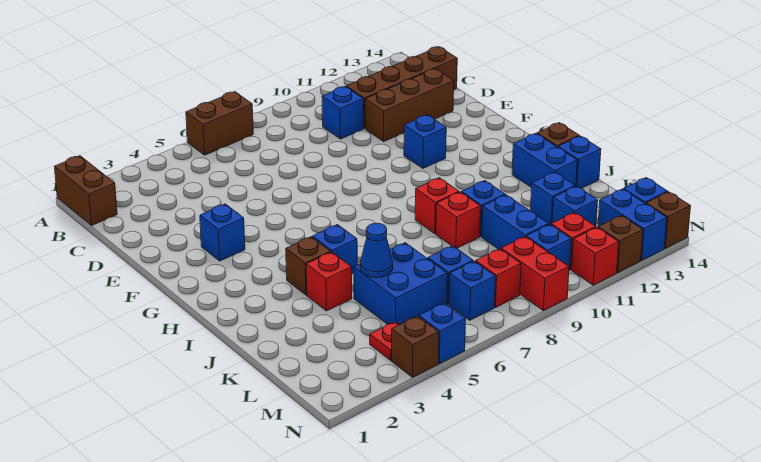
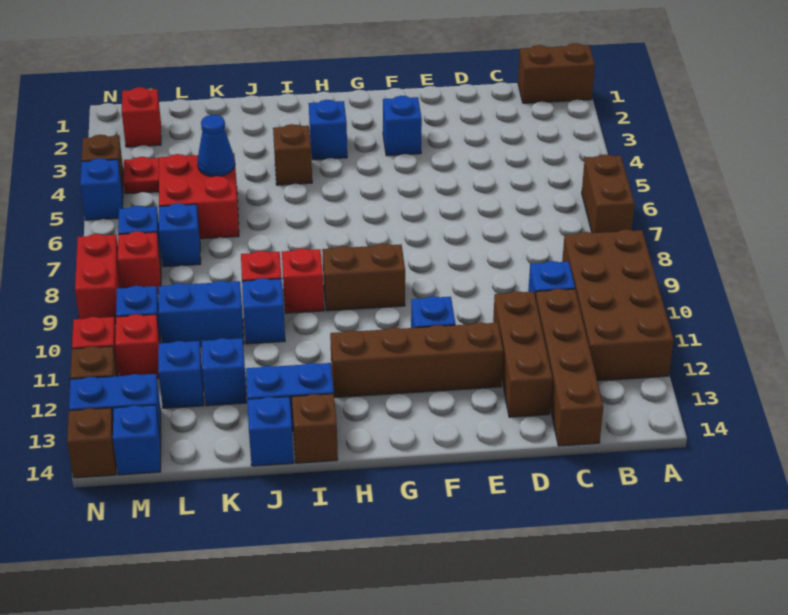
none -> brown brick A9:B12 level 1
none -> brown brick E12:H12 level 1
none -> brown brick G9:H9 level 1
blue brick I5 level 1 -> blue brick H3 level 1
red brick J4 level 1 -> red brick M2 level 1
blue brick K5:L6 level 1 -> red brick K5:L6 level 1
red brick M9:N9 level 1 -> red brick N8:N9 level 1

